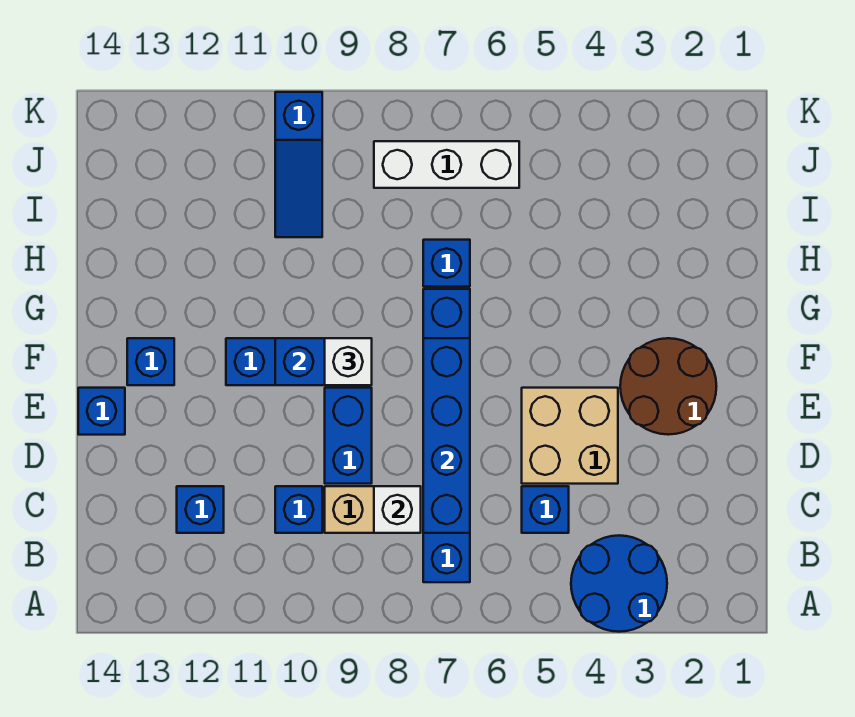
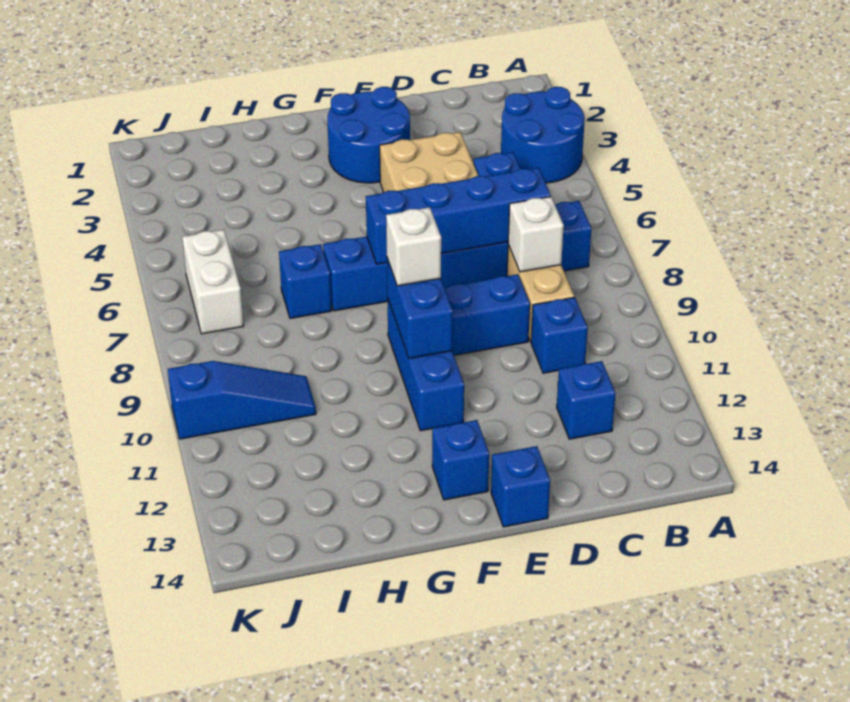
brown round brick E2:F3 level 1 -> blue round brick E2:F3 level 1
white brick J6:J8 level 1 -> white brick J6:J7 level 1

